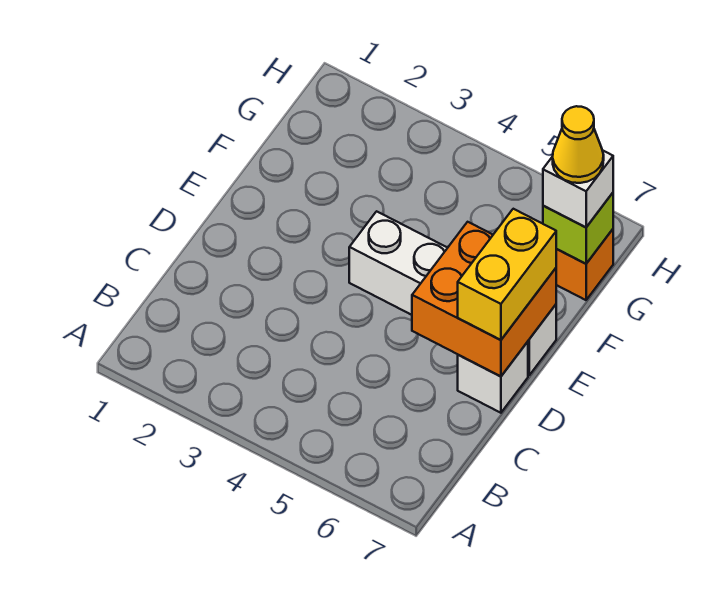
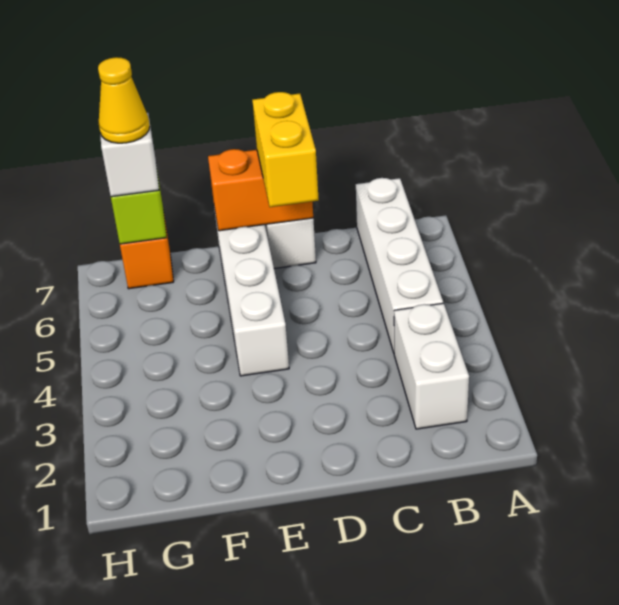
none -> white brick B2:B3 level 1
none -> white brick B4:B7 level 1
orange brick D6:E7 level 2 -> orange brick D7:E7 level 2
yellow brick D7:E7 level 3 -> yellow brick D6:D7 level 3

